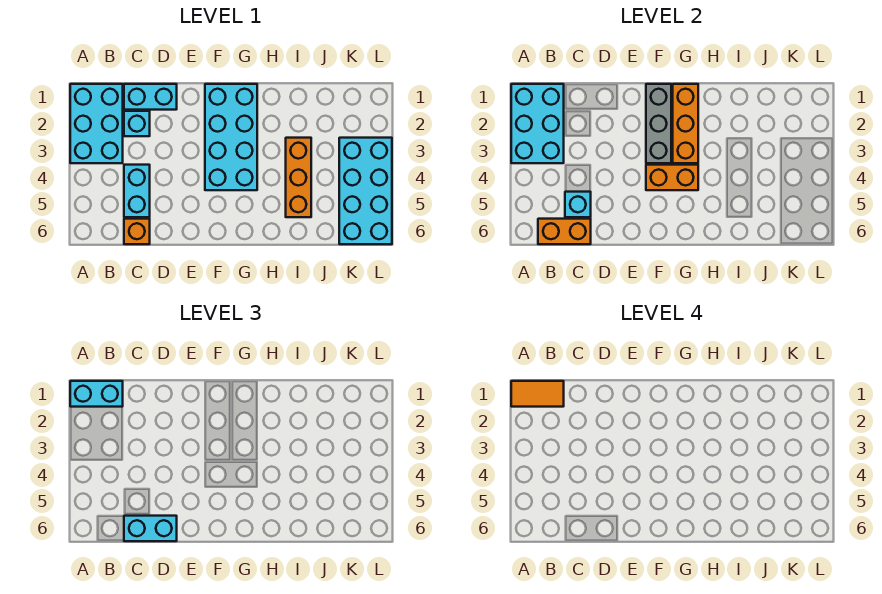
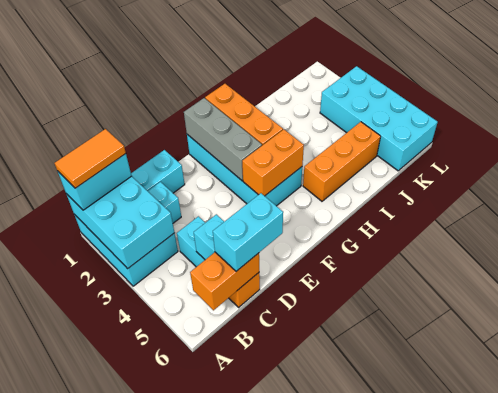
orange brick I3:I5 level 1 -> orange brick H5:J5 level 1

